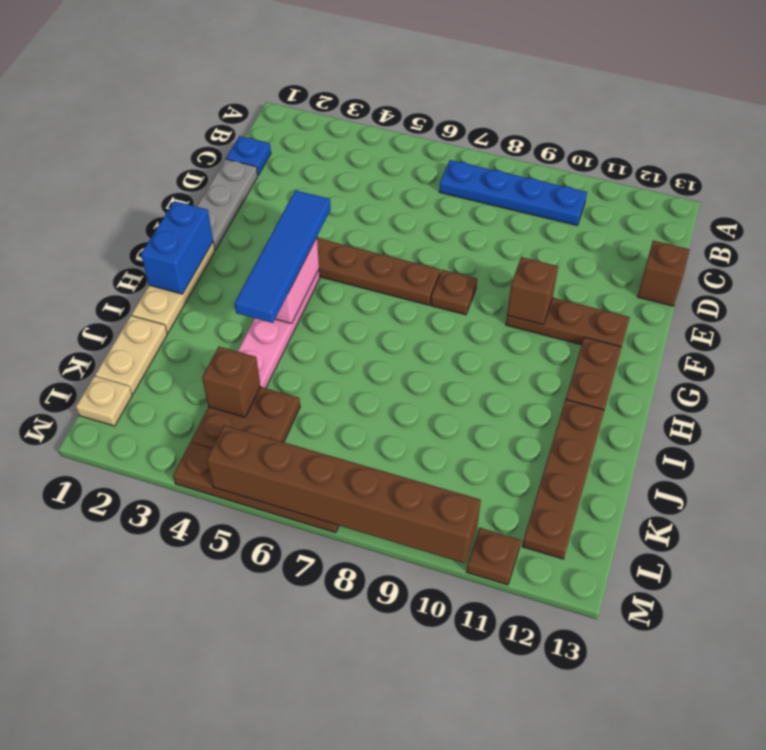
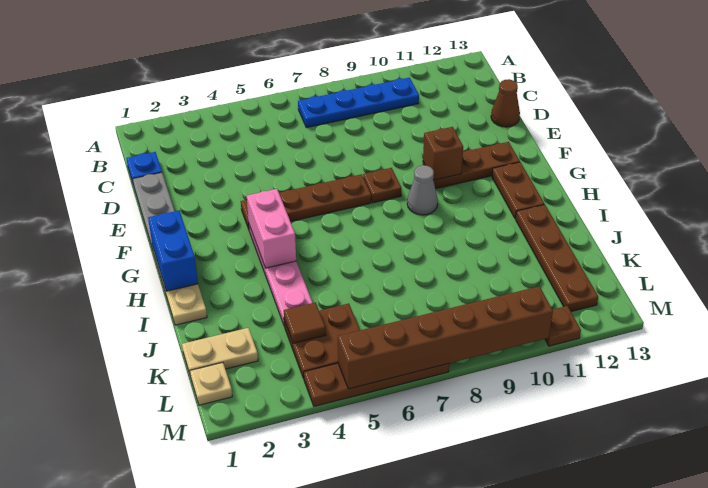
brown brick D13 level 1 -> brown cone D13 level 1
blue tile F4:I4 level 3 -> none
none -> grey cone G9 level 1
tan plate J1:K1 level 1 -> tan plate K1:K2 level 1
brown brick K4 level 2 -> brown tile K4 level 2

